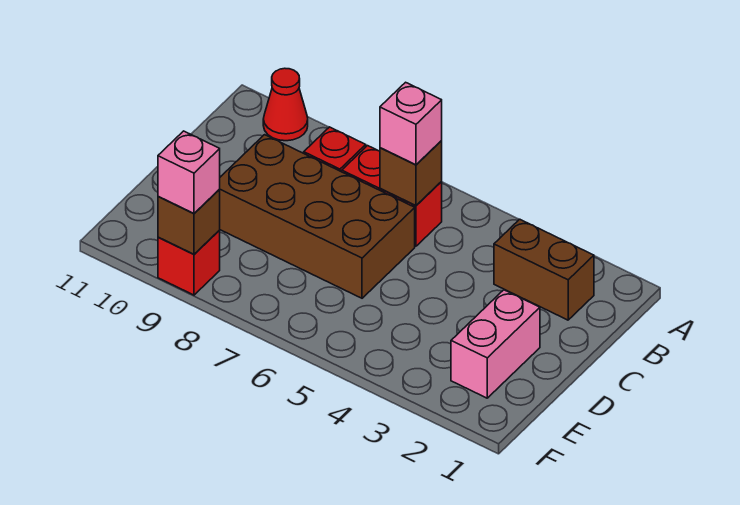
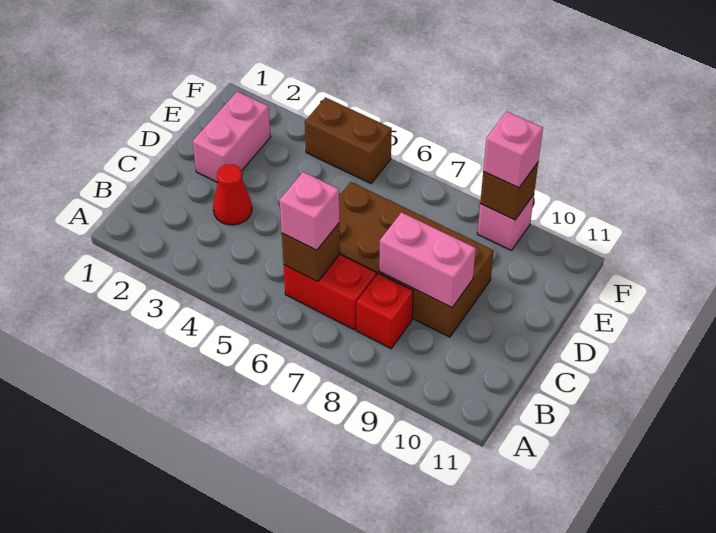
red cone A10 level 1 -> red cone C3 level 1
brown brick B2:B3 level 1 -> brown brick F4:F5 level 1
none -> pink brick C8:C9 level 2
red brick F9 level 1 -> pink brick F9 level 1

